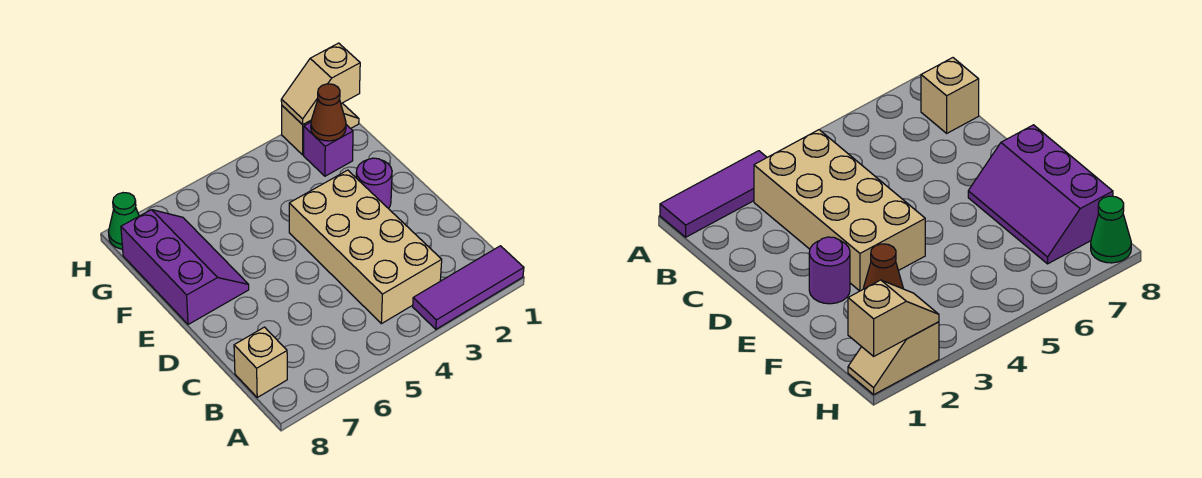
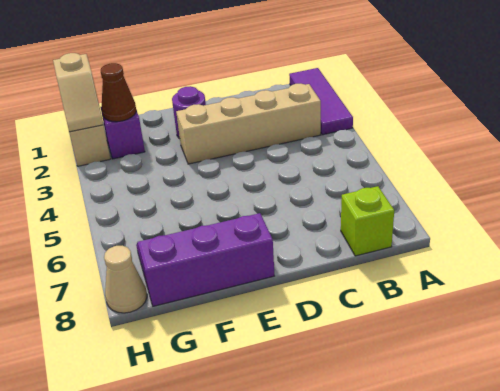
tan brick B3:E4 level 1 -> tan brick B3:E3 level 1
tan brick B8 level 1 -> lime brick B8 level 1
green cone H8 level 1 -> tan cone H8 level 1

